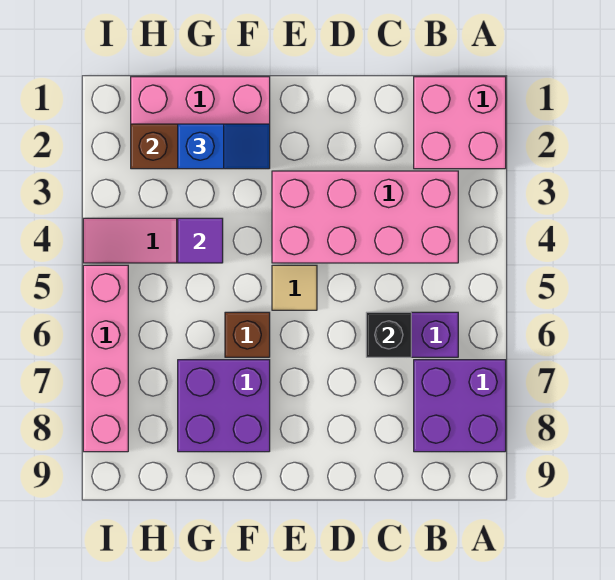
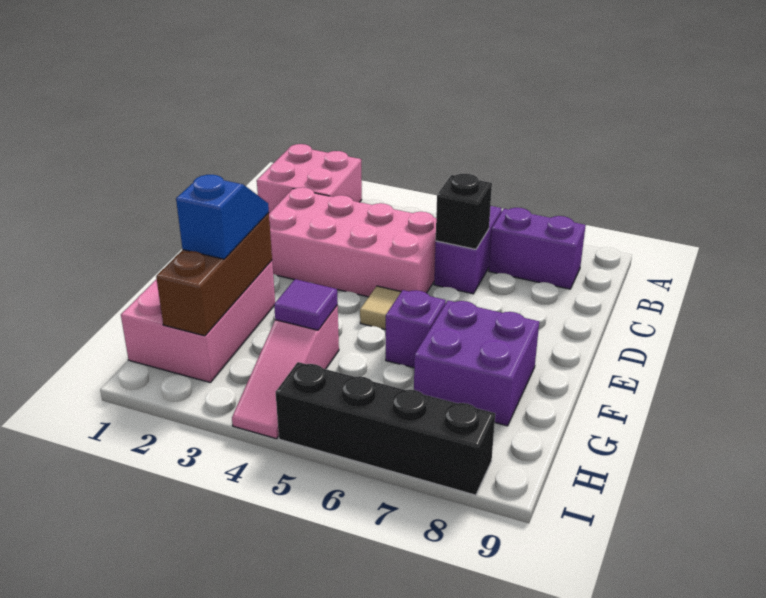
purple brick A7:B8 level 1 -> purple brick B7:B8 level 1
pink brick B3:E4 level 1 -> pink brick C2:D5 level 1
brown brick F6 level 1 -> purple brick F6 level 1
pink brick I5:I8 level 1 -> black brick I5:I8 level 1

